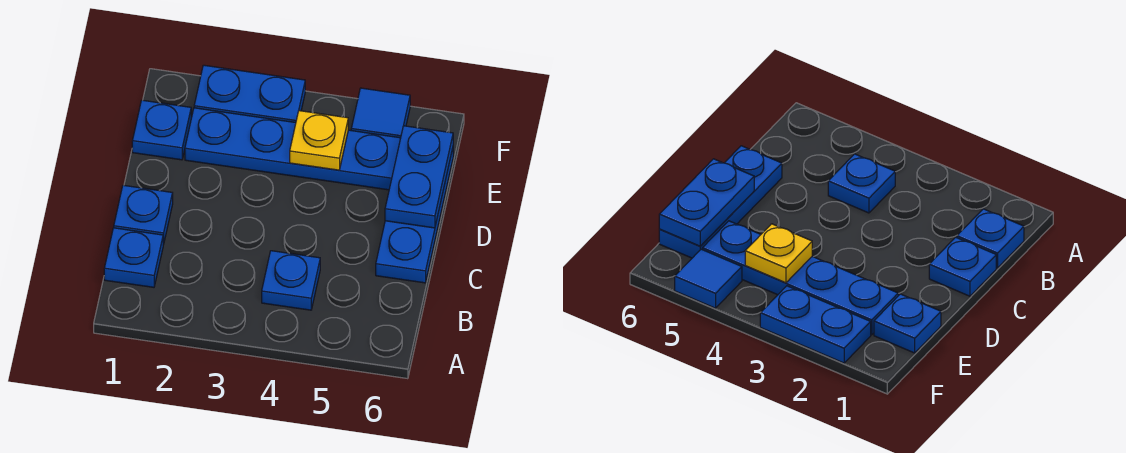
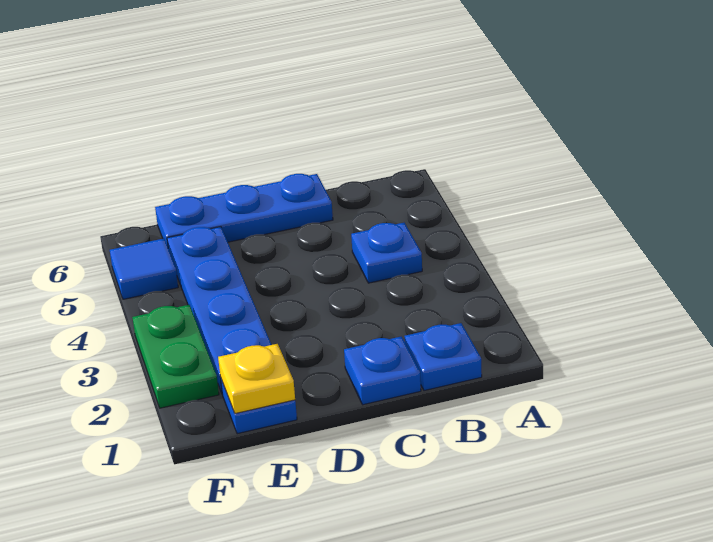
blue plate D6:E6 level 2 -> none
yellow plate E4 level 2 -> yellow plate E1 level 2
blue plate F2:F3 level 1 -> green plate F2:F3 level 1

